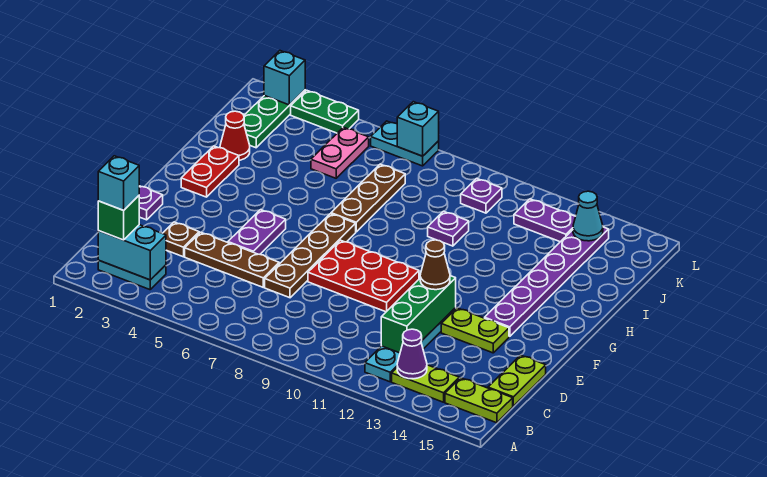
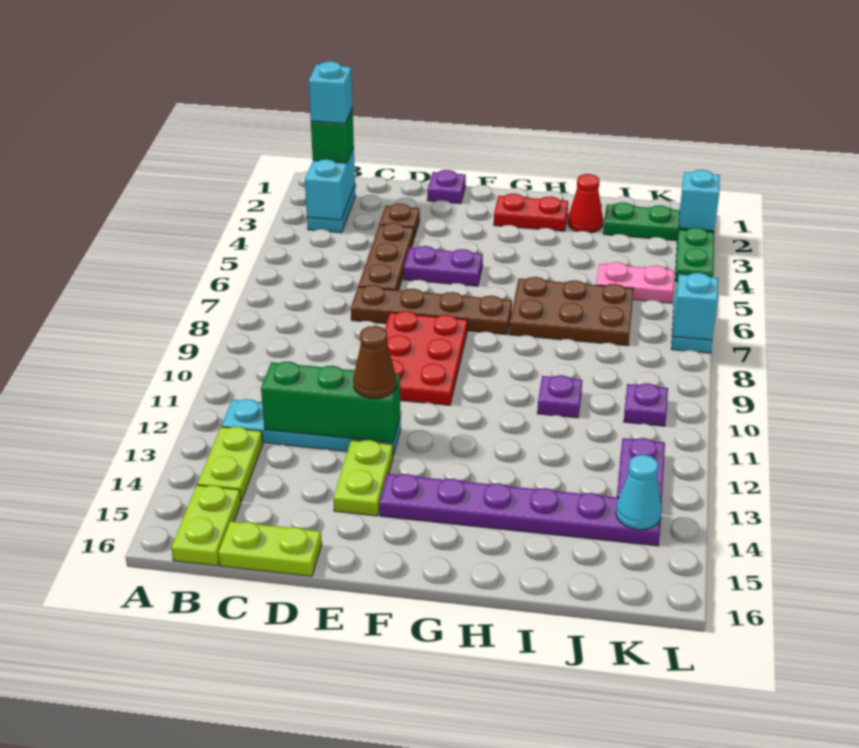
purple cone B13 level 2 -> none
brown plate H7:J7 level 1 -> brown plate H6:J7 level 1

